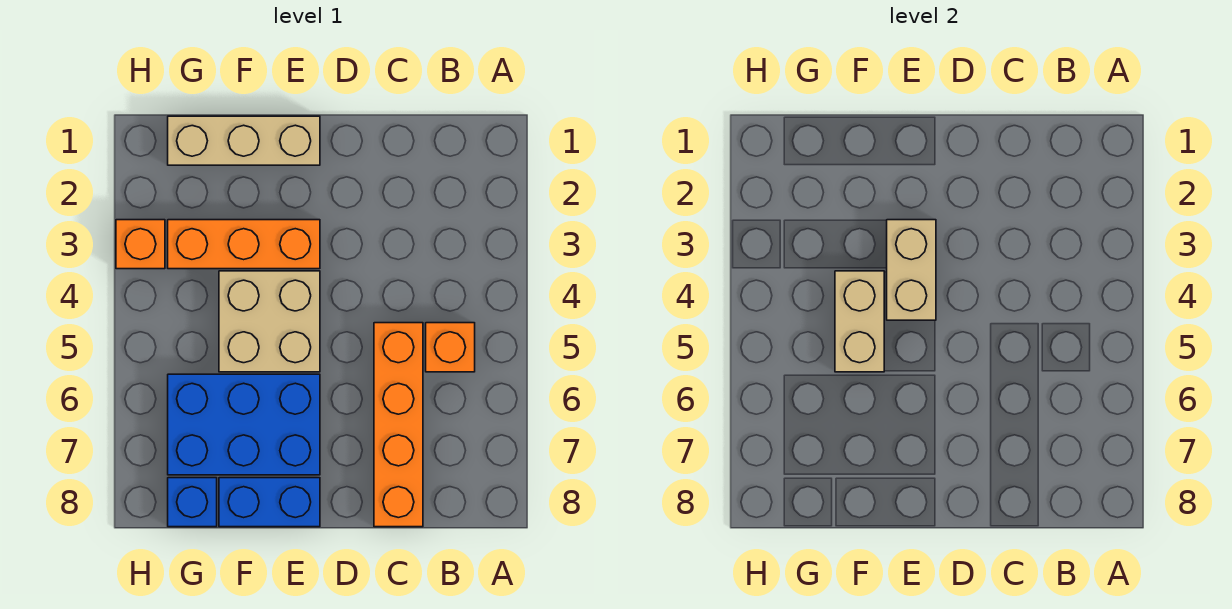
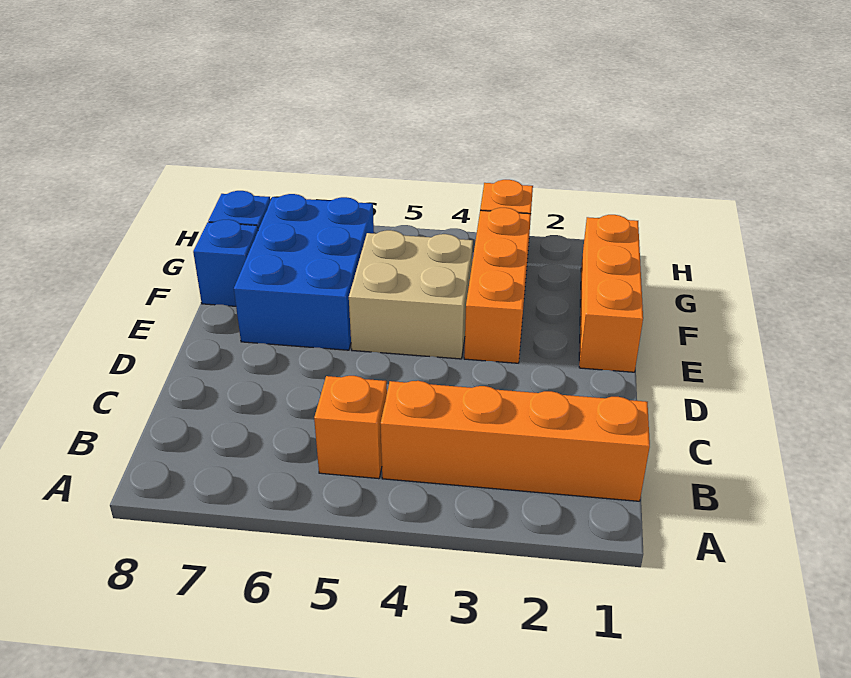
orange brick C5:C8 level 1 -> orange brick B1:B4 level 1
tan brick E1:G1 level 1 -> orange brick E1:G1 level 1
tan brick E3:E4 level 2 -> none
blue brick E8:F8 level 1 -> blue brick F8 level 1
tan brick F4:F5 level 2 -> none

